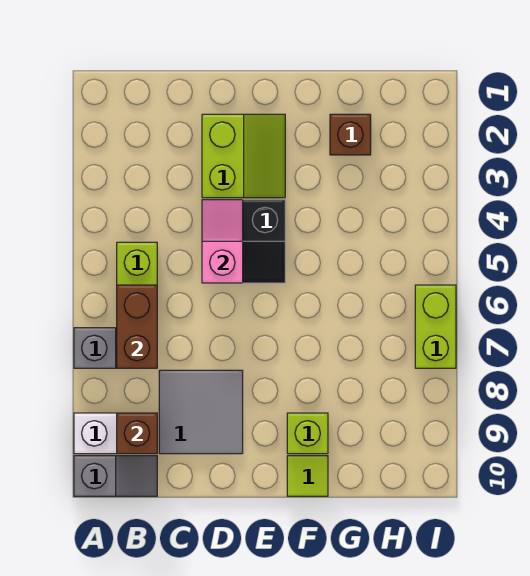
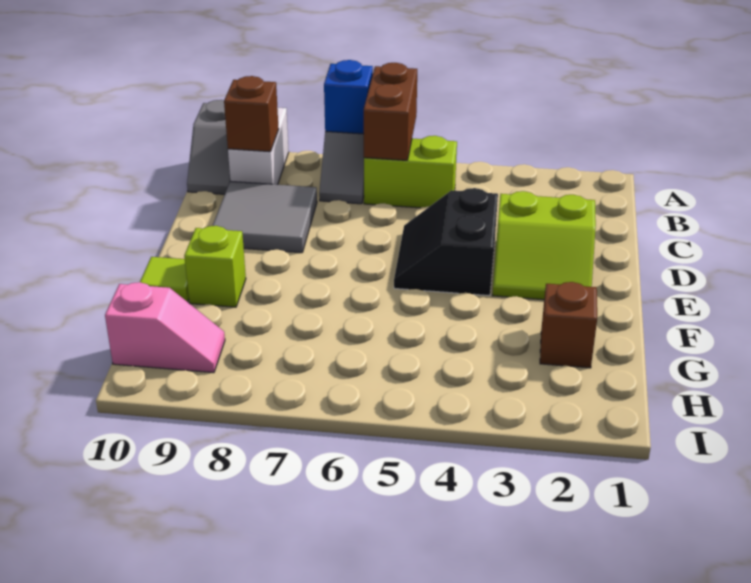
none -> blue brick A7 level 2
brown brick B6:B7 level 2 -> brown brick A6:B6 level 2
pink slope D4:D5 level 2 top 5 -> pink slope H9:H10 level 1 top 10
lime brick I6:I7 level 1 -> none

